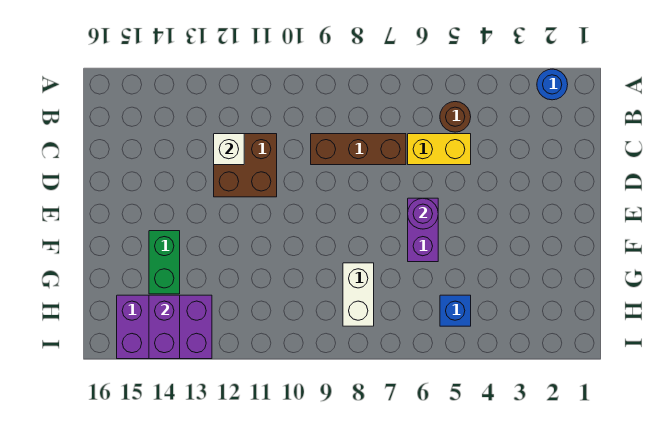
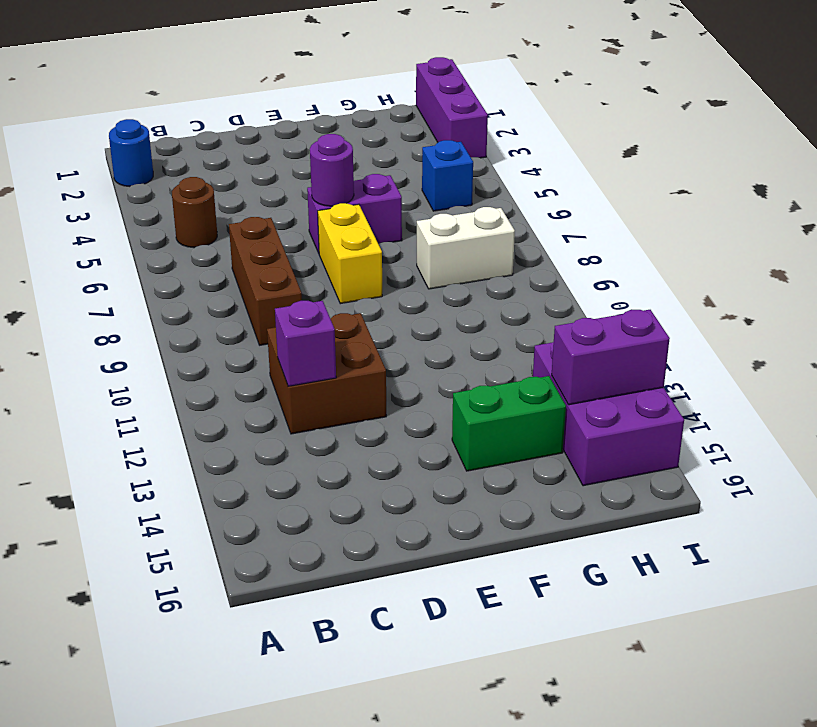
yellow brick C5:C6 level 1 -> yellow brick E7:E8 level 1
white brick C12 level 2 -> purple brick C12 level 2
none -> purple brick I1:I3 level 1

